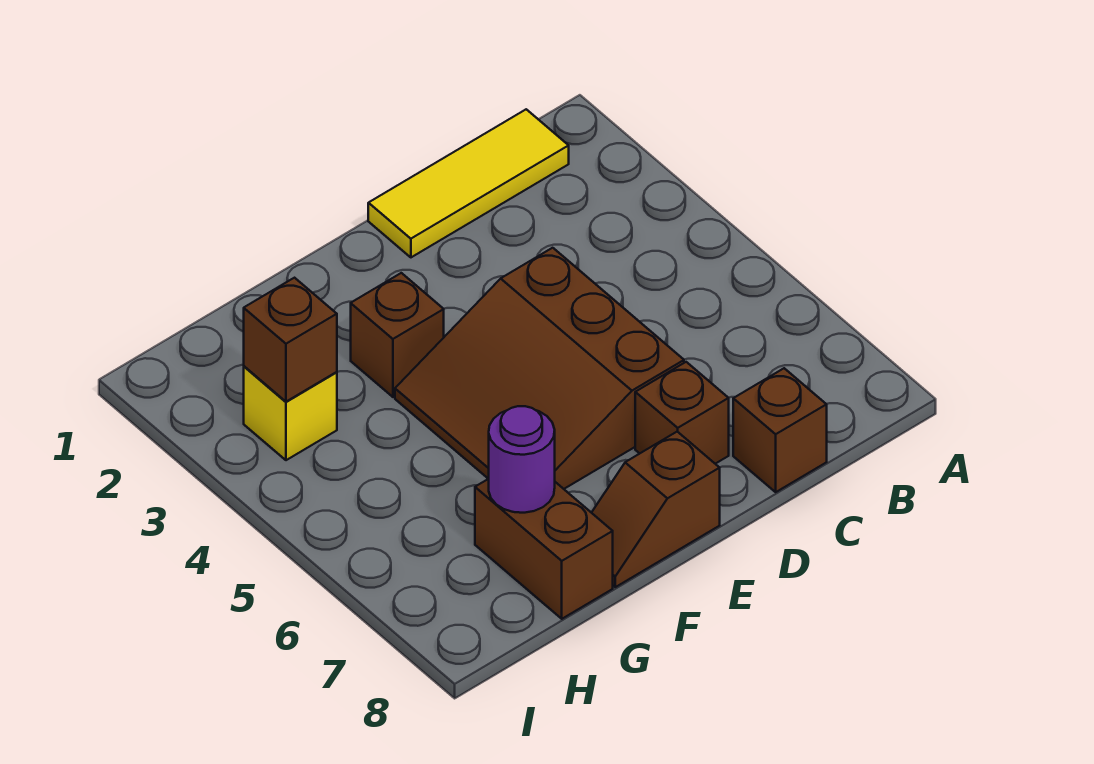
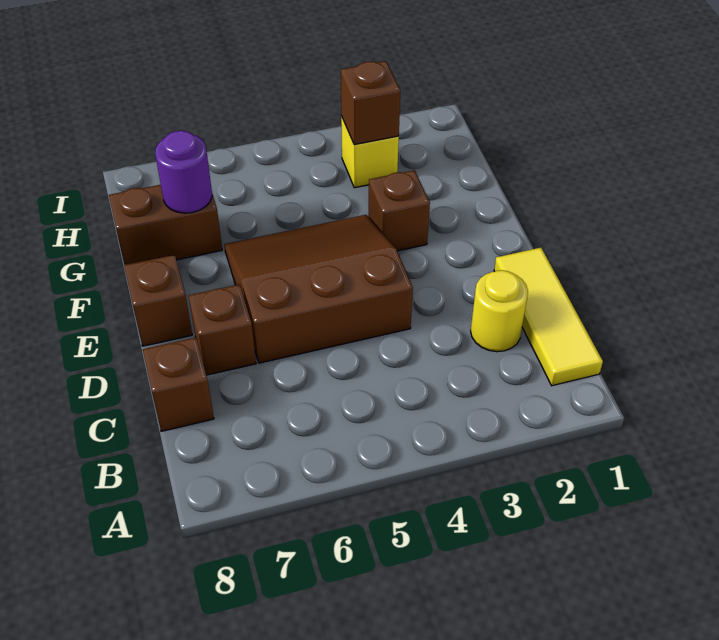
none -> yellow round brick C2 level 1

